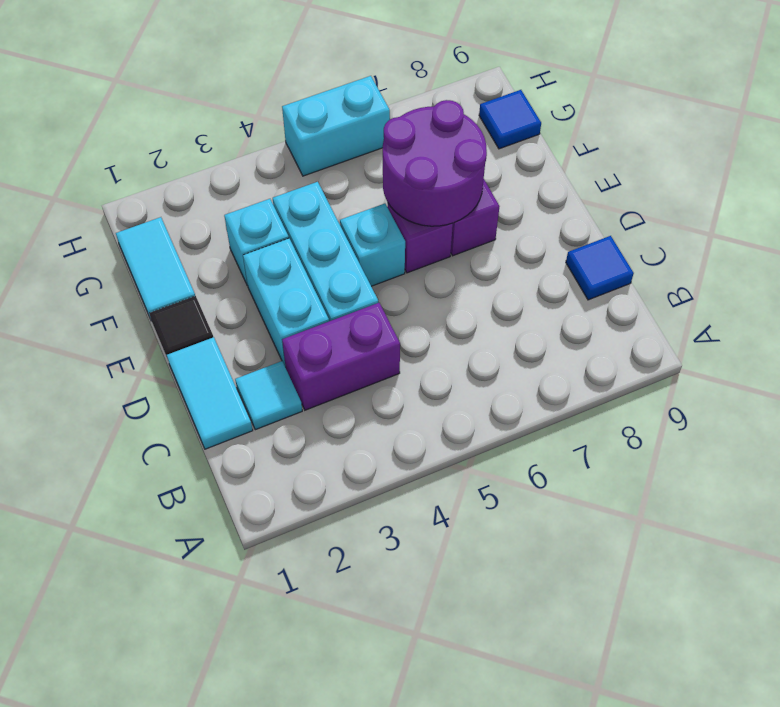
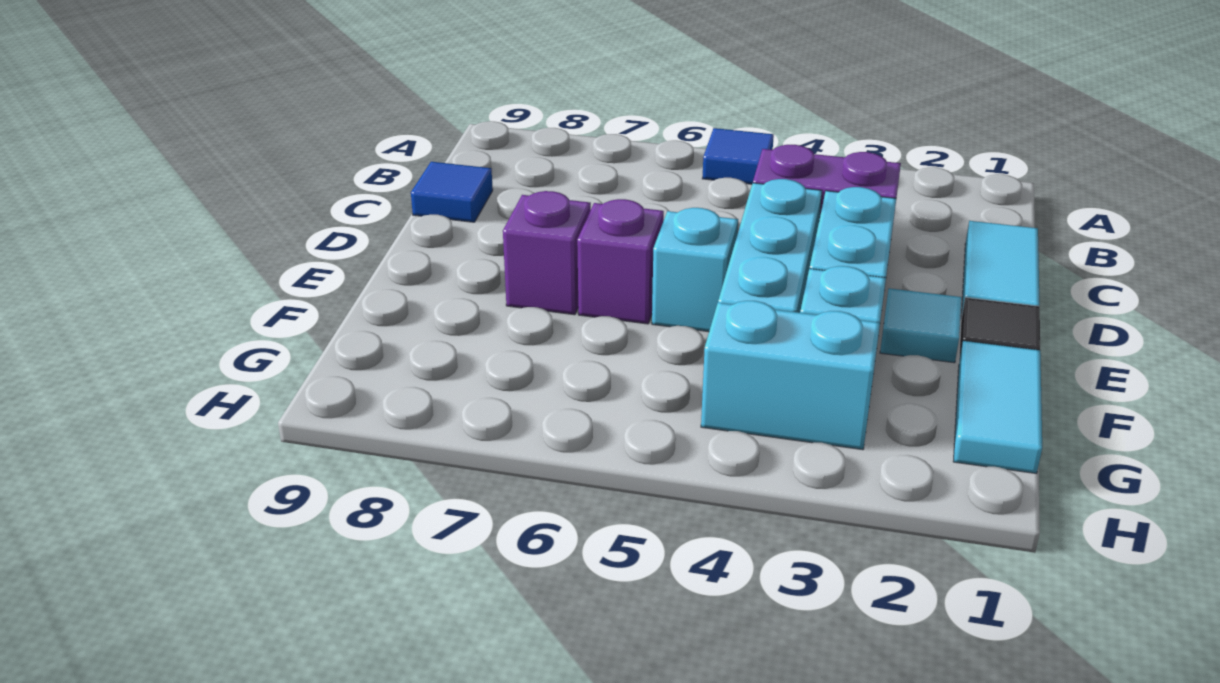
cyan tile C2 level 1 -> cyan tile E2 level 1
purple round brick E6:F7 level 2 -> none
blue tile G9 level 1 -> blue tile A5 level 1
cyan brick H5:H6 level 1 -> cyan brick G3:G4 level 1

